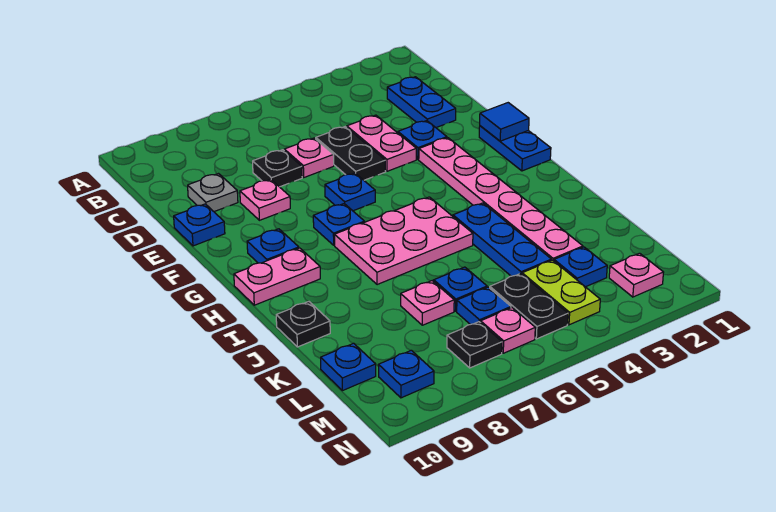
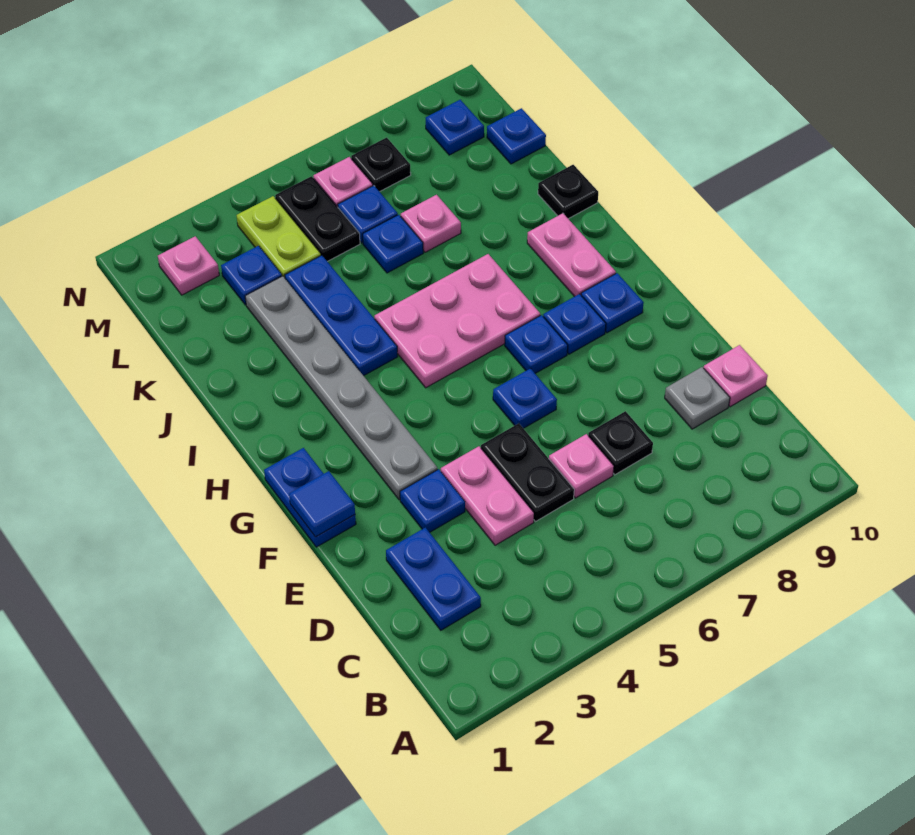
pink plate E8 level 1 -> pink plate D10 level 1
blue plate E10 level 1 -> blue plate G8 level 1
pink plate F3:K3 level 1 -> grey plate F3:K3 level 1
pink plate H9:H10 level 1 -> pink plate H9:I9 level 1

